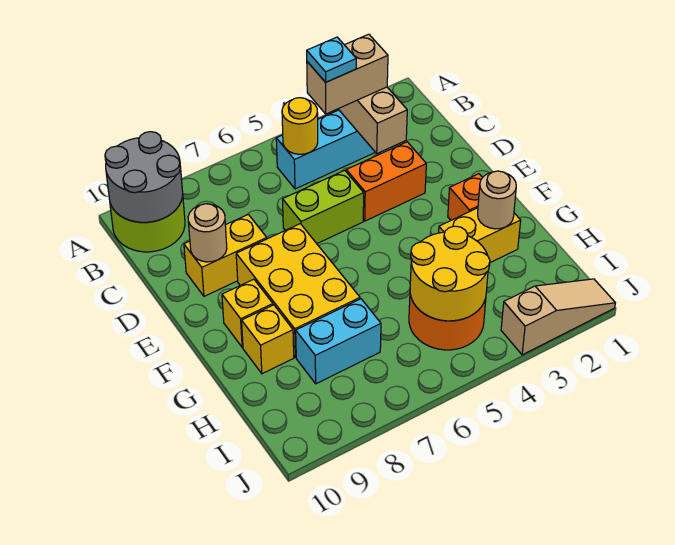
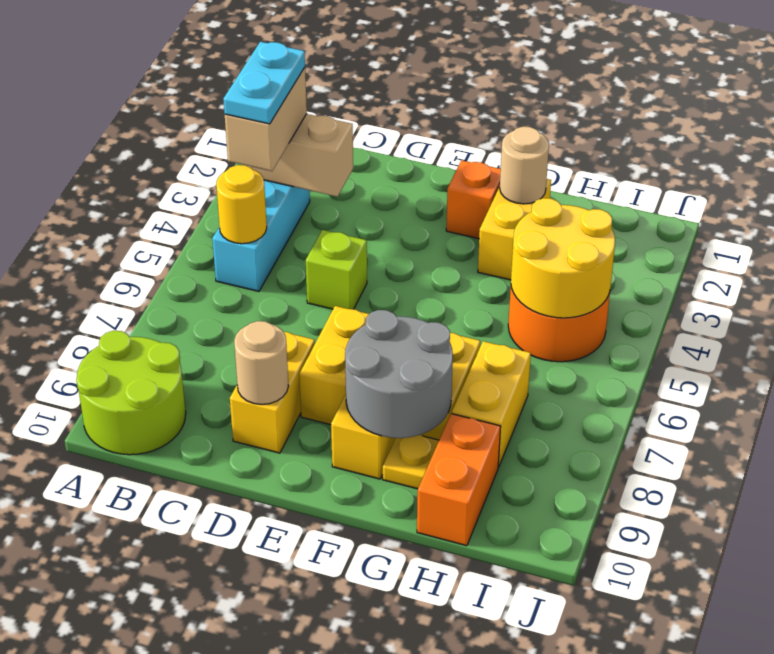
grey round brick A9:B10 level 2 -> grey round brick F8:G9 level 2
cyan plate B4 level 4 -> cyan plate B3:B4 level 4
orange brick D3:D4 level 1 -> orange brick H9:H10 level 1
lime brick D5:D6 level 1 -> lime brick D5 level 1
yellow brick G9 level 1 -> yellow plate G9 level 1
cyan brick H7:H8 level 1 -> yellow brick H7:H8 level 1
tan slope J1:J3 level 1 top 3 -> none

